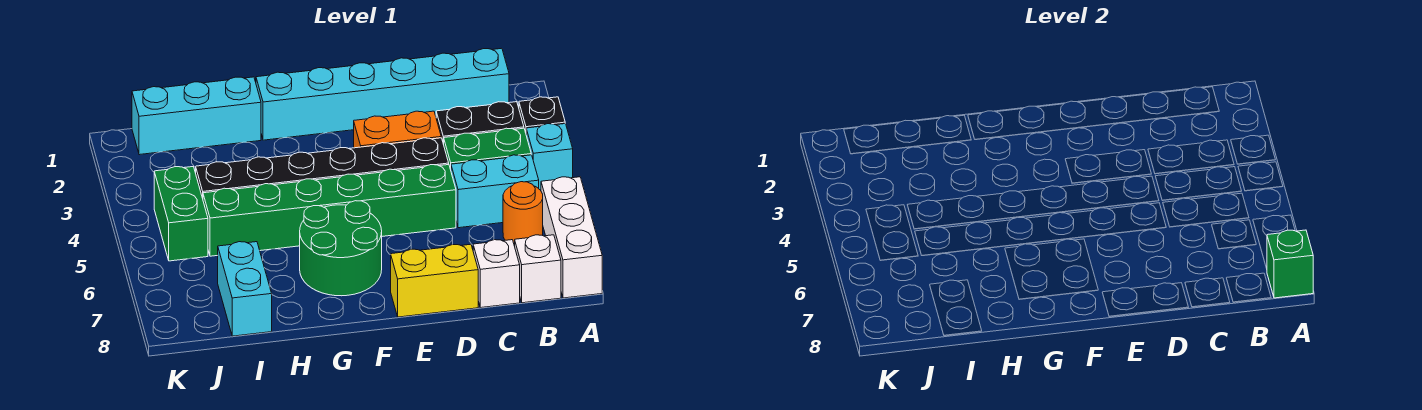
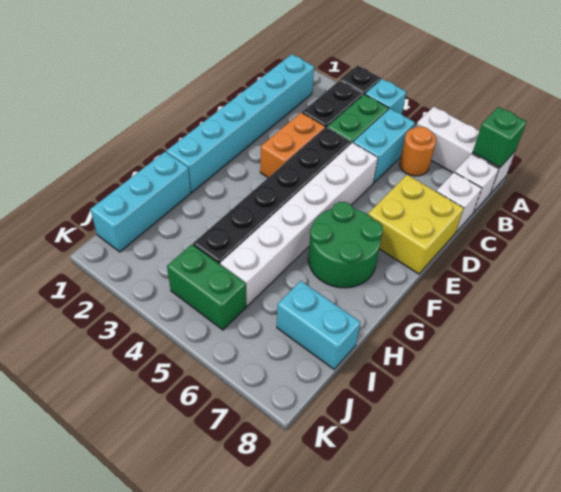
green brick D5:I5 level 1 -> white brick D5:I5 level 1
yellow brick D8:E8 level 1 -> yellow brick D7:E8 level 1

